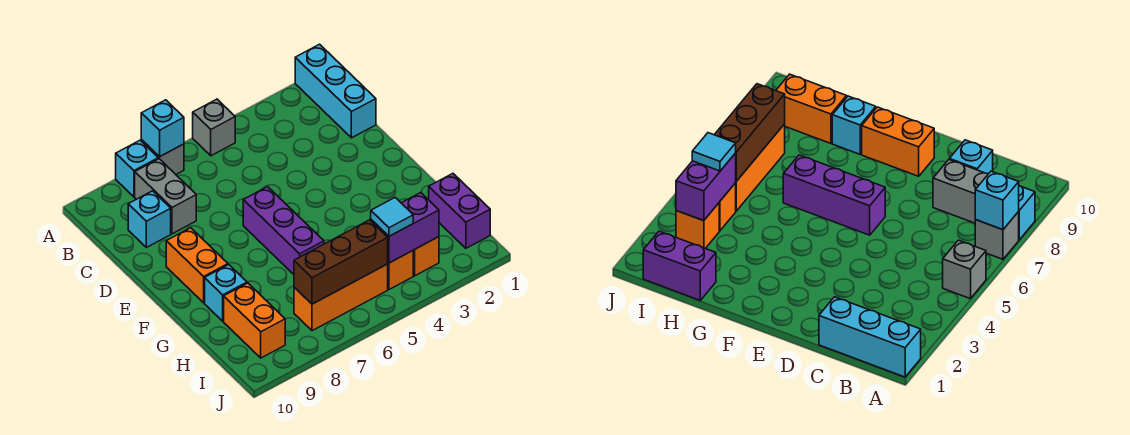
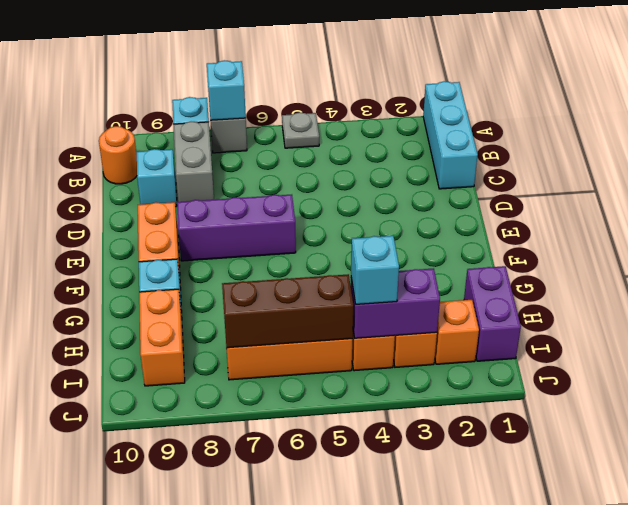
grey brick A5 level 1 -> grey plate A5 level 1
none -> orange round brick B10 level 1
purple brick E6:G6 level 1 -> purple brick E6:E8 level 1
none -> orange brick I2 level 1
cyan tile I4 level 3 -> cyan brick I4 level 3

